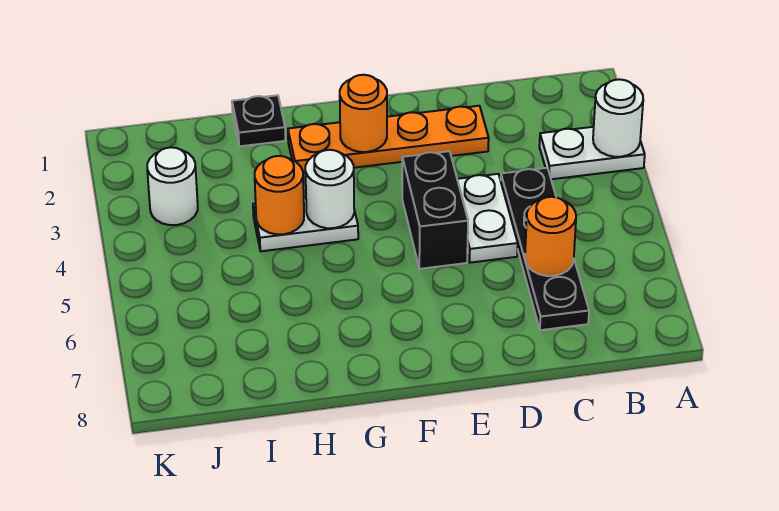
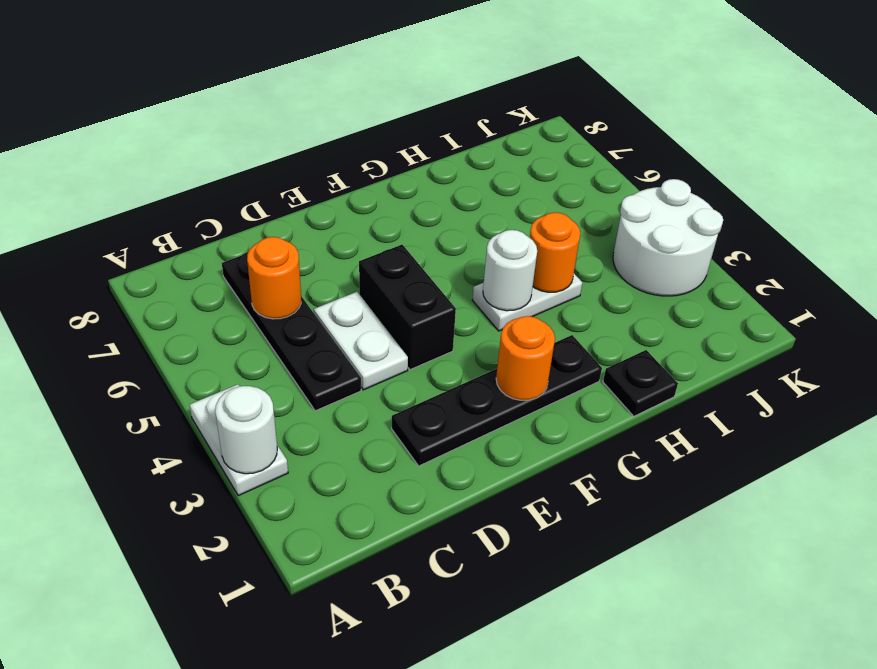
white plate A3:B3 level 1 -> white plate A3:A4 level 1
orange plate D2:G2 level 1 -> black plate D2:G2 level 1
white round brick J3 level 1 -> white round brick J3:K4 level 1

